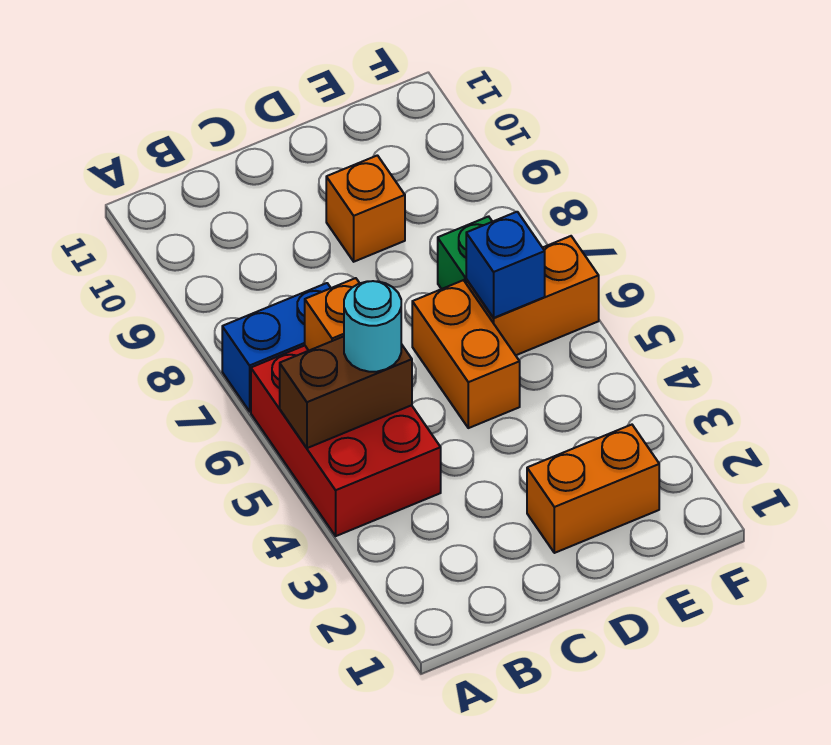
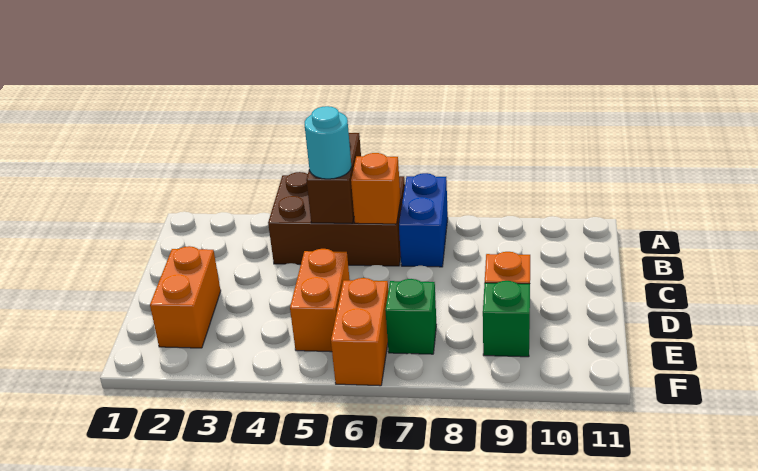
red brick A4:B6 level 1 -> brown brick A4:B6 level 1
orange brick D5:D6 level 1 -> orange brick D5:E5 level 1
blue brick E6 level 2 -> none
none -> green brick E9 level 1

